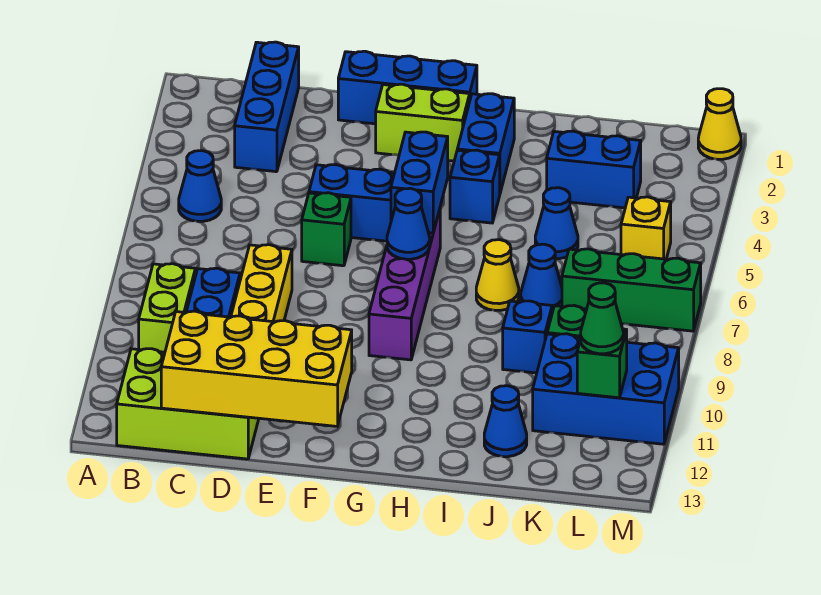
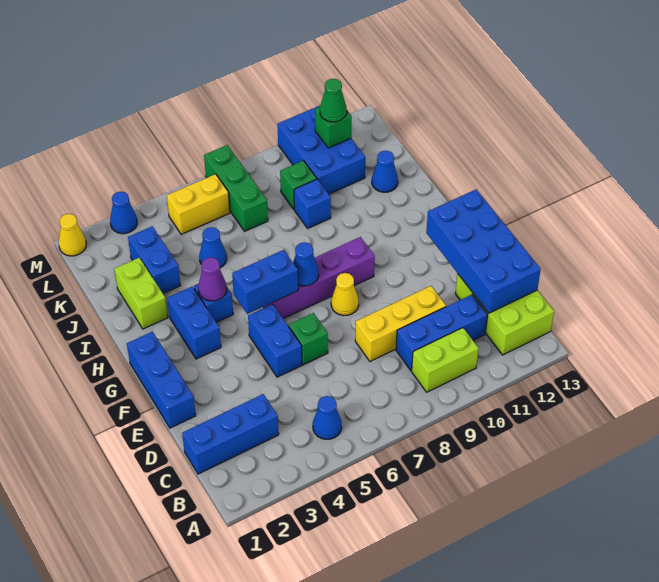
yellow brick C12:F13 level 2 -> blue brick C12:F13 level 2
lime brick F2:G2 level 1 -> lime brick I2:J2 level 1
blue brick H2:H3 level 1 -> blue brick G3:H3 level 1
none -> purple cone H4 level 2
yellow cone I7 level 1 -> yellow cone F8 level 1
blue cone J7 level 1 -> blue cone M3 level 1
yellow brick L5 level 1 -> yellow brick L5:L6 level 1

